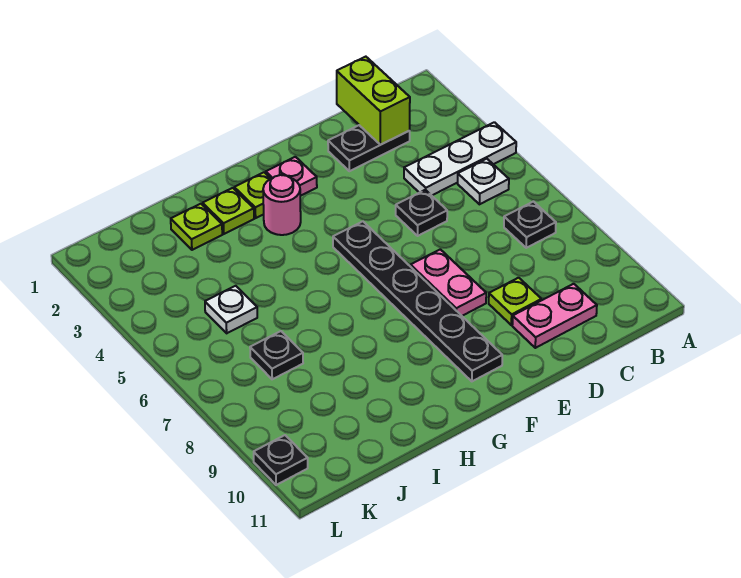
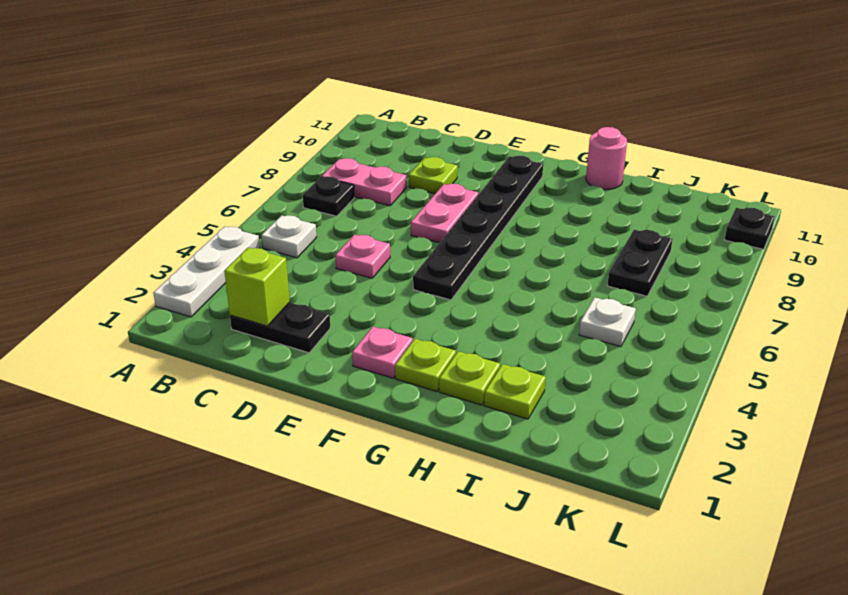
white plate A4:C4 level 1 -> white plate A2:A4 level 1
lime brick C1:C2 level 2 -> lime brick C2 level 2
pink plate C10:D10 level 1 -> pink plate B8:C8 level 1
black plate D5 level 1 -> pink plate D5 level 1
pink round brick G3 level 1 -> pink round brick H11 level 1
black plate J7 level 1 -> black plate J7:J8 level 1

